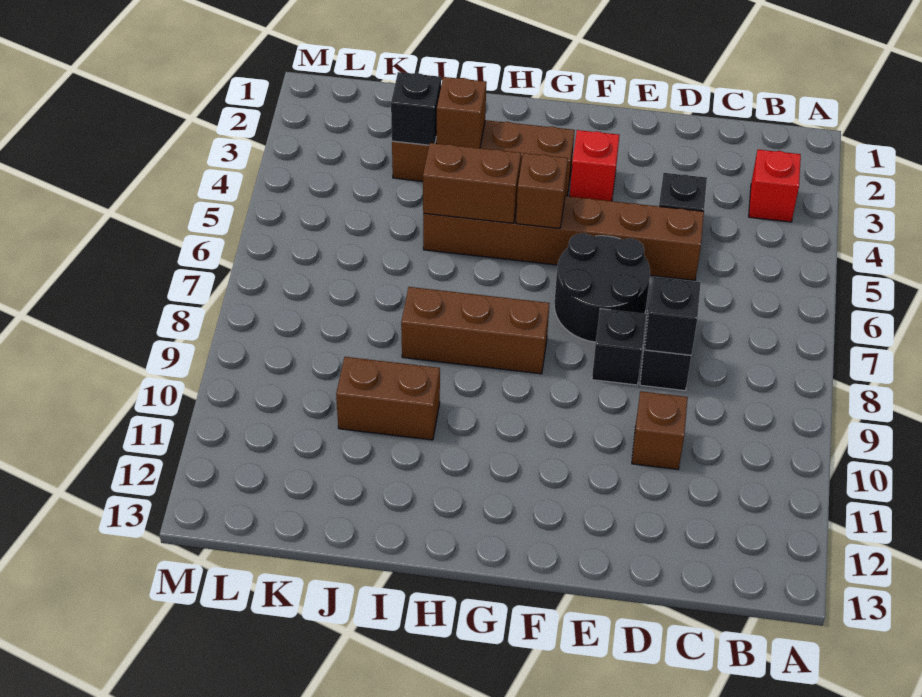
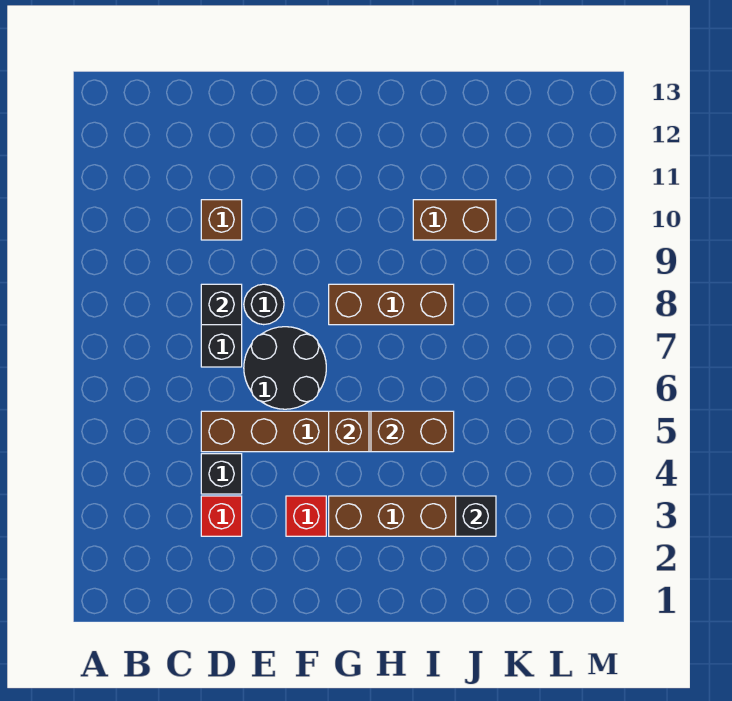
red brick B3 level 1 -> red brick D3 level 1
black brick E8 level 1 -> black round brick E8 level 1
brown brick I3 level 2 -> none

